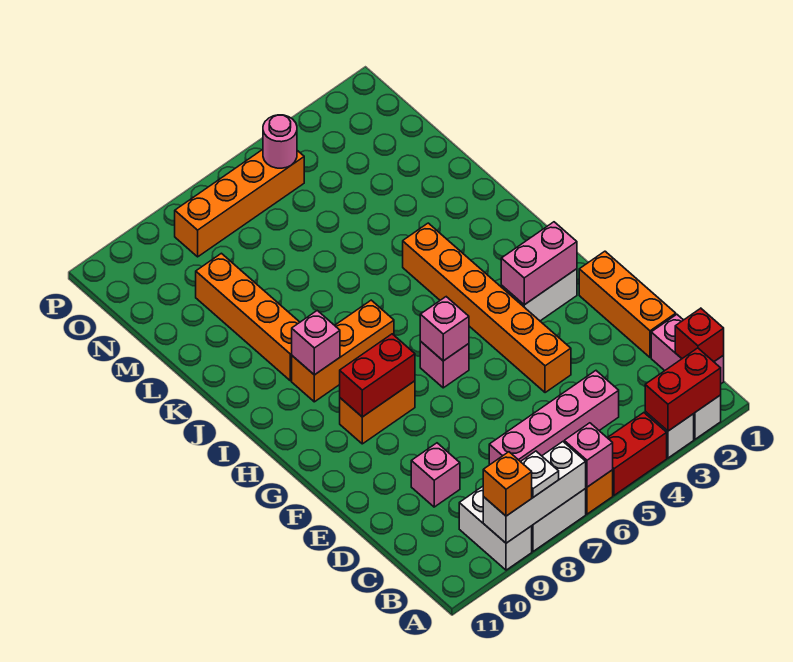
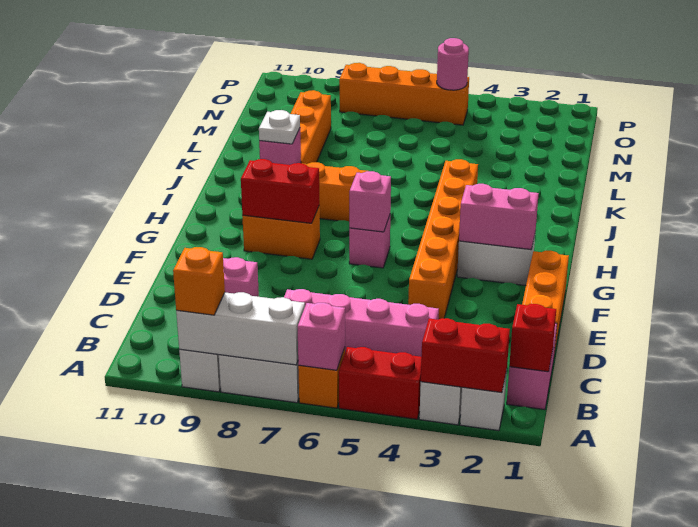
white plate A8 level 3 -> white plate I9 level 3

